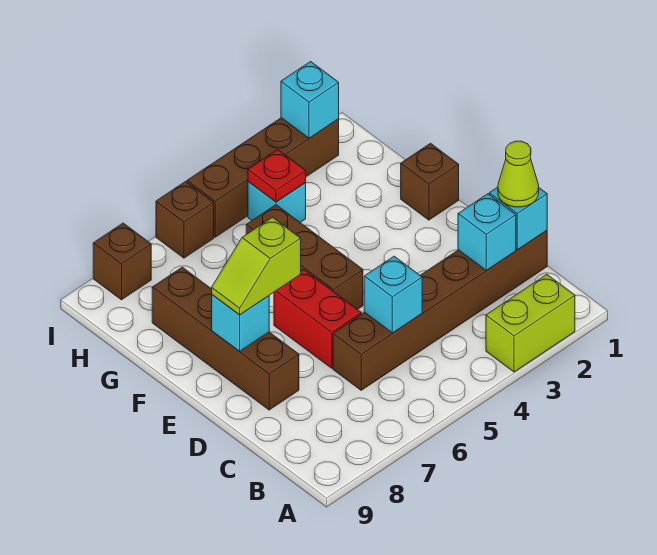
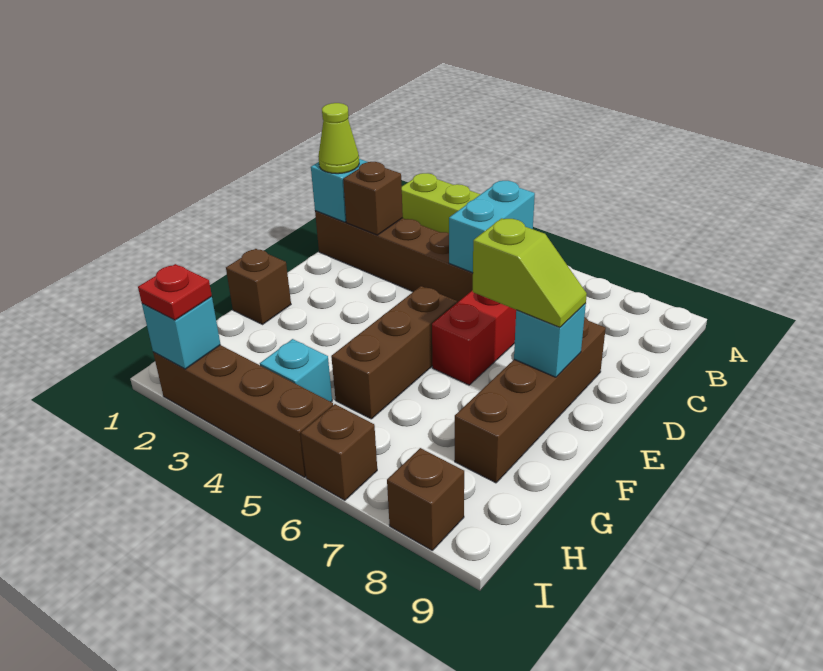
cyan brick C2 level 2 -> brown brick C2 level 2
cyan brick C5 level 2 -> cyan brick B5:C5 level 2
red plate H4 level 2 -> red plate I2 level 3

